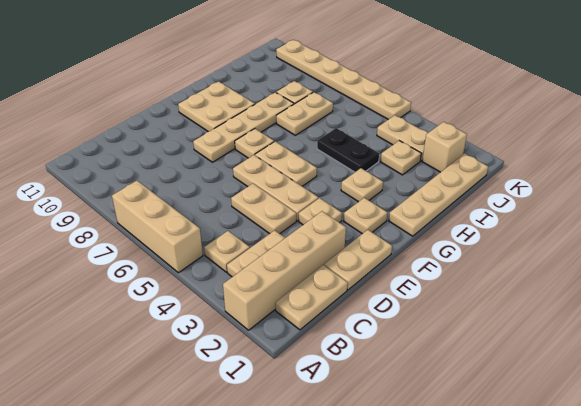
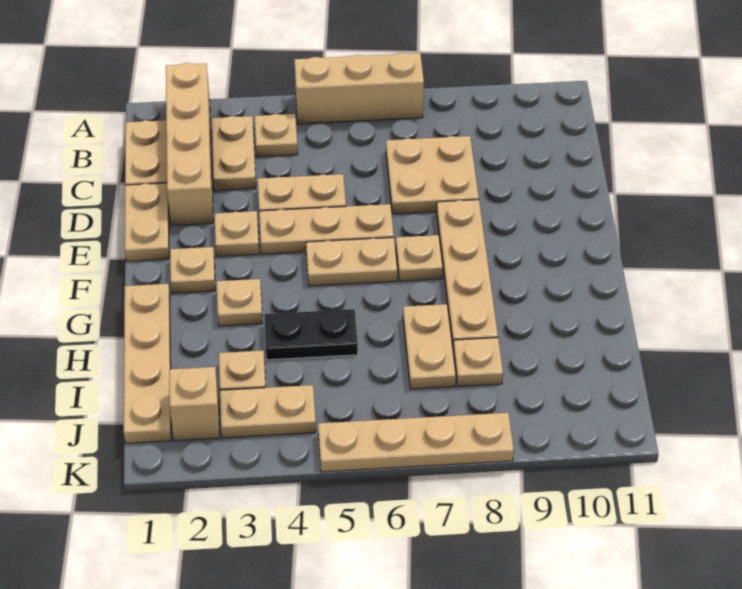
tan plate F9:G10 level 1 -> tan plate C7:D8 level 1
tan plate K5:K10 level 1 -> tan plate K5:K8 level 1

